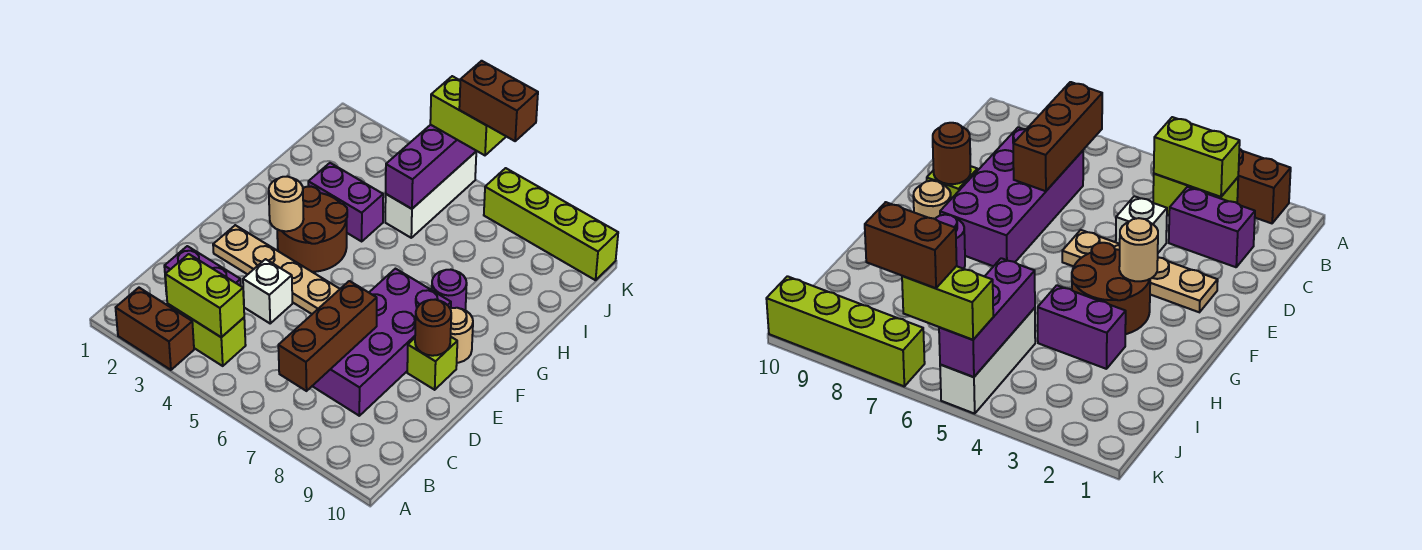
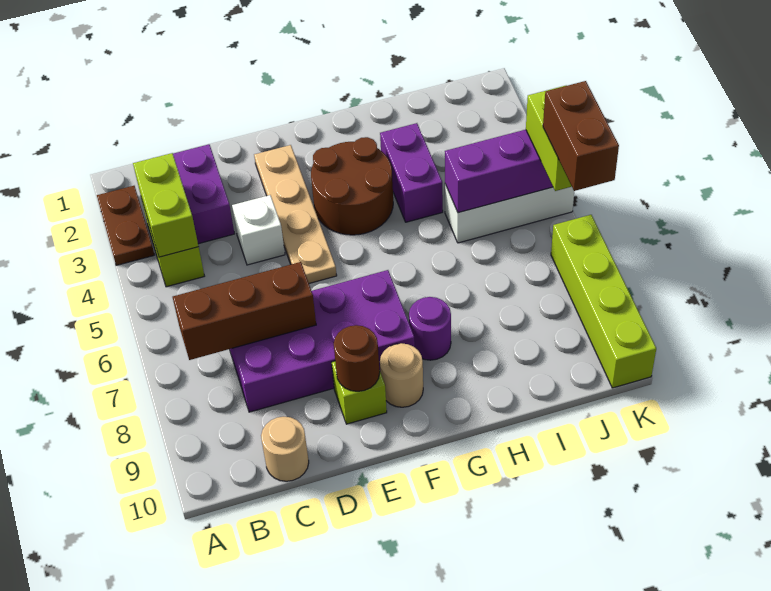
brown brick A2:A3 level 1 -> brown plate A2:A3 level 1
tan round brick F3 level 2 -> tan round brick C10 level 1

